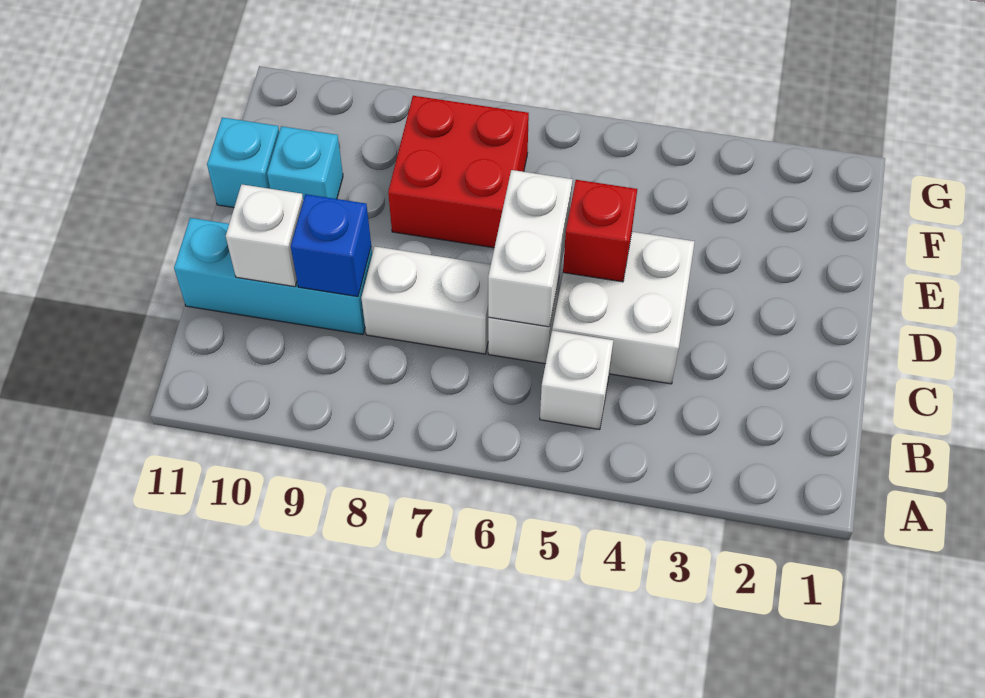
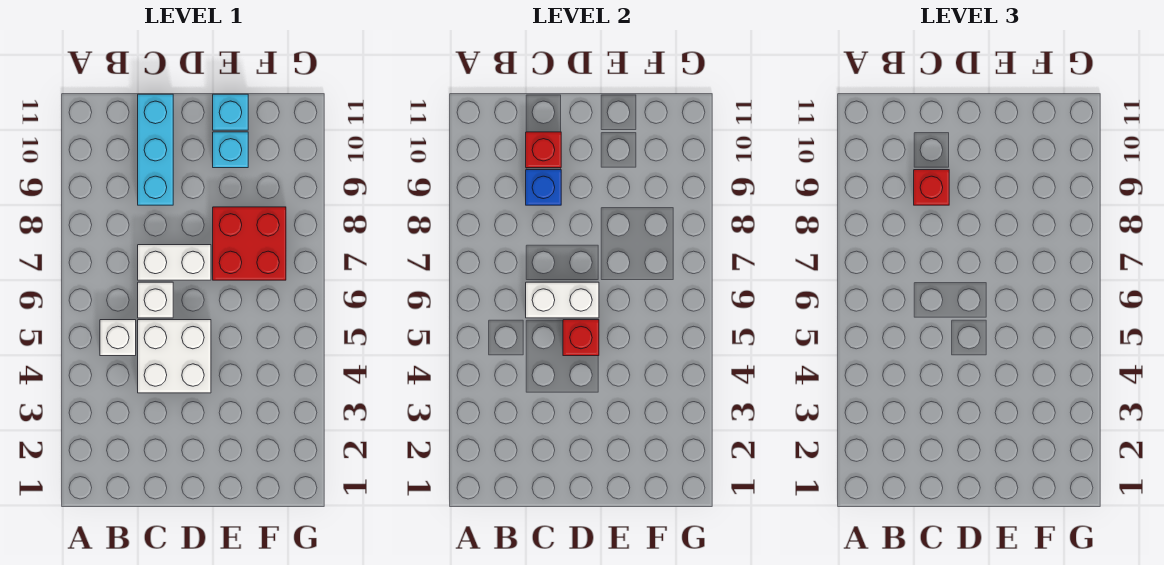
white brick C7:C8 level 1 -> white brick C7:D7 level 1
none -> red brick C9 level 3
white brick C10 level 2 -> red brick C10 level 2

